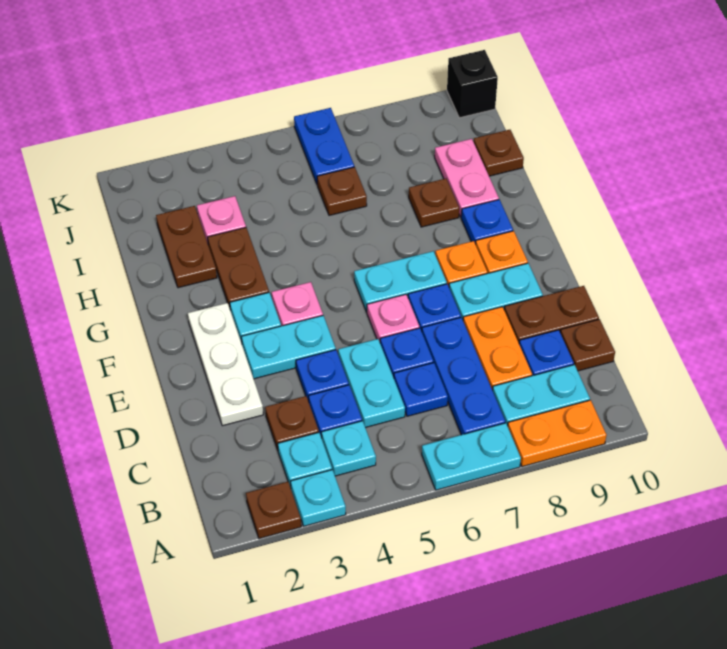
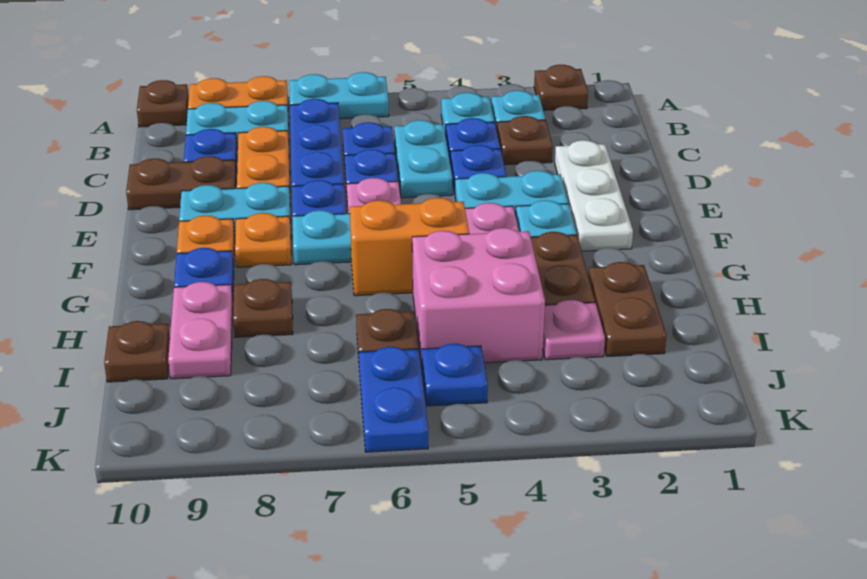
cyan plate A3 level 1 -> none
brown plate C10 level 1 -> brown plate A10 level 1
none -> orange brick G5:G6 level 1
none -> pink brick H4:I5 level 1
none -> blue plate J5 level 1
black brick K10 level 1 -> none

